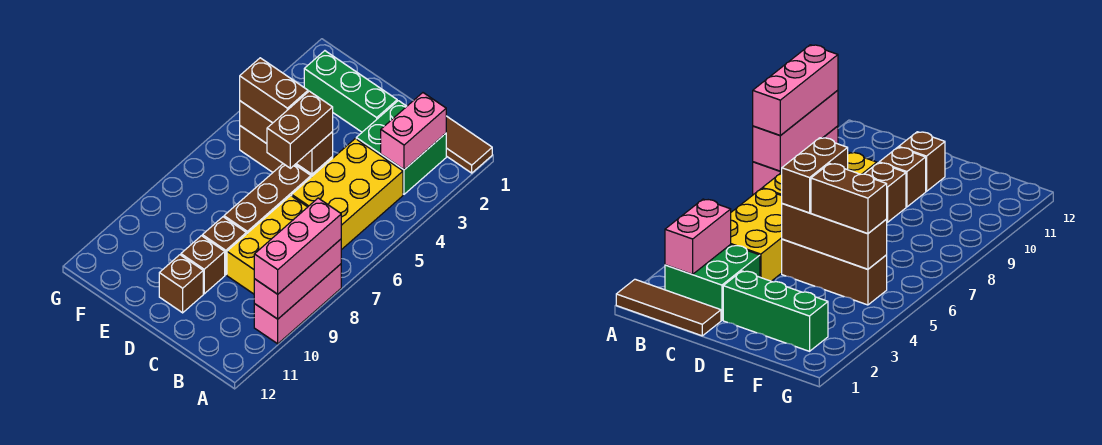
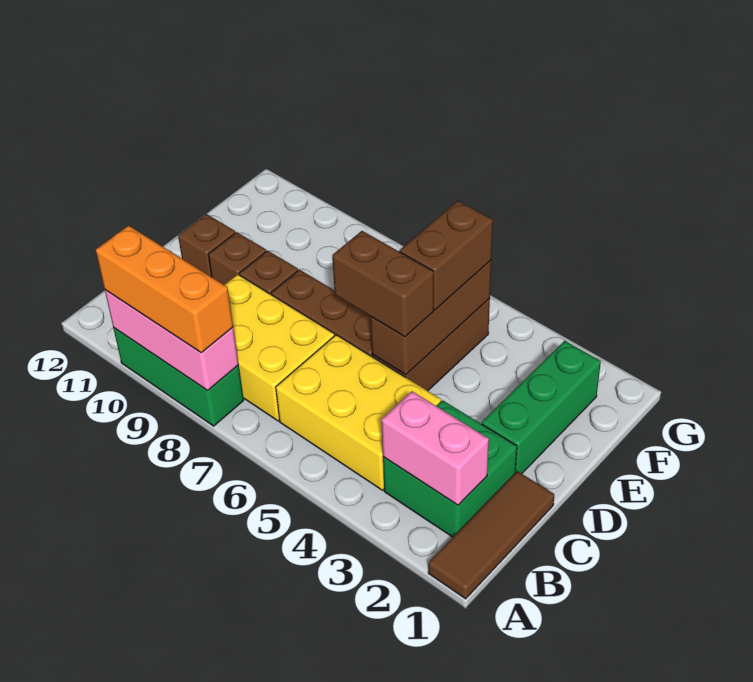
pink brick A8:A10 level 1 -> green brick A8:A10 level 1
pink brick A8:A10 level 3 -> orange brick A8:A10 level 3

